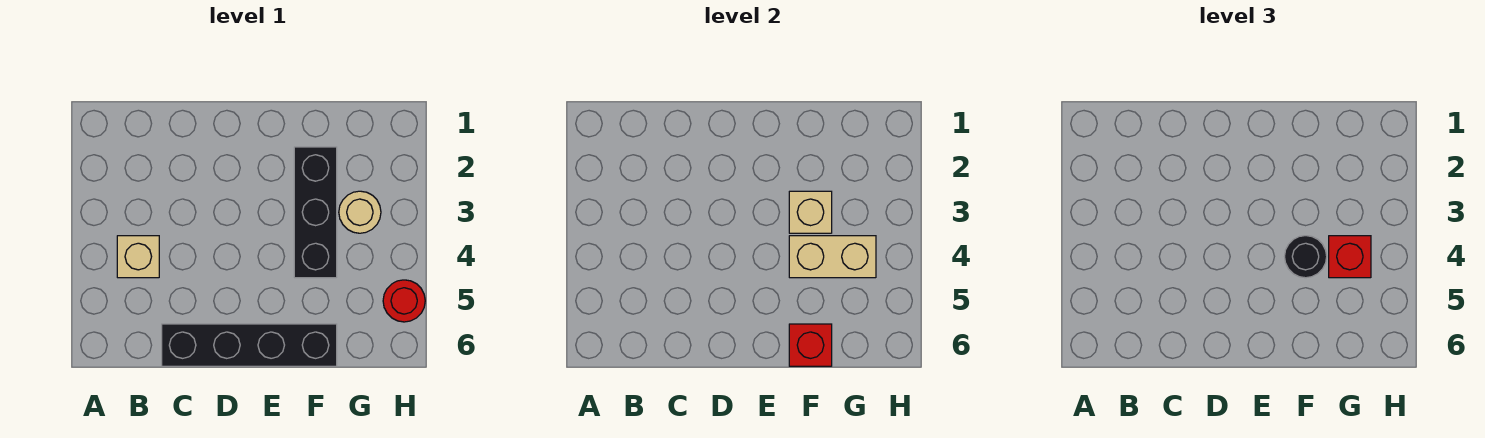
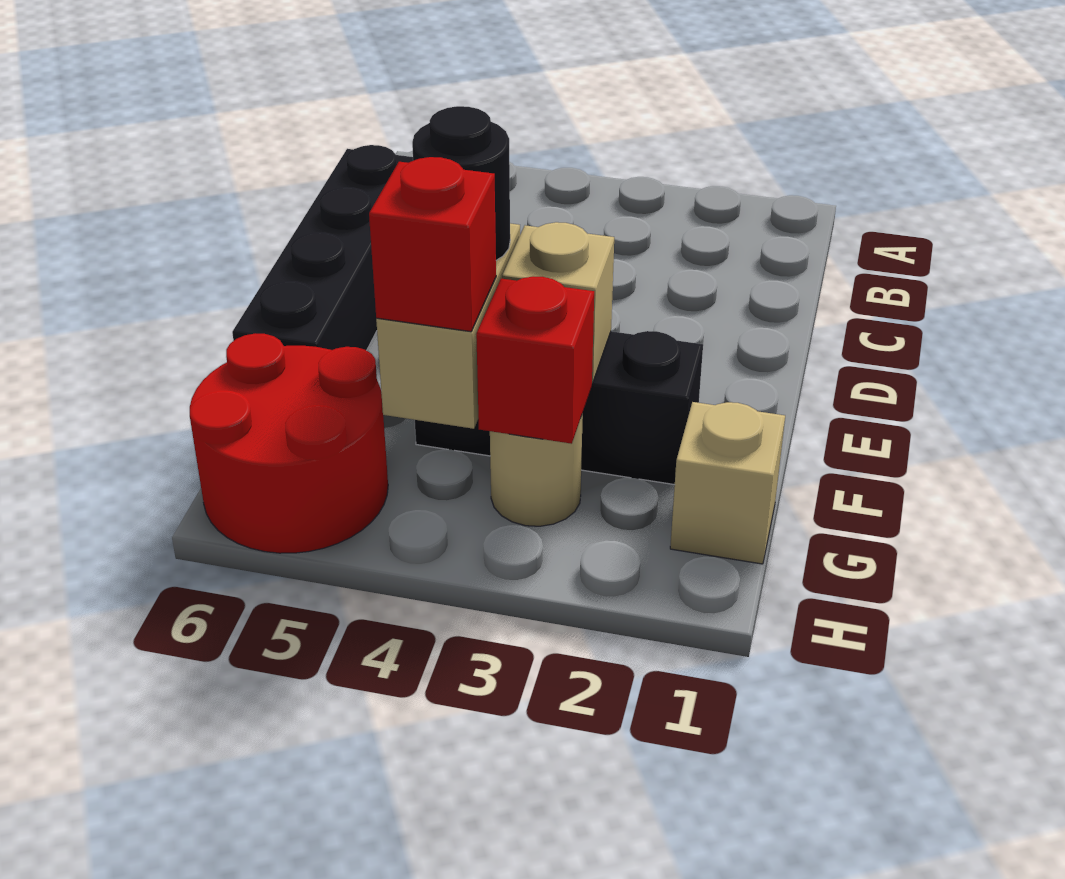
tan brick B4 level 1 -> tan brick G1 level 1
red brick F6 level 2 -> red brick G3 level 2
red round brick H5 level 1 -> red round brick G5:H6 level 1

